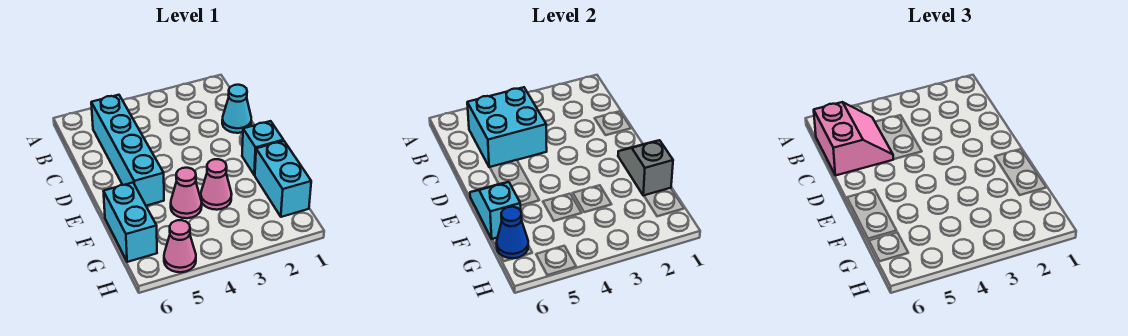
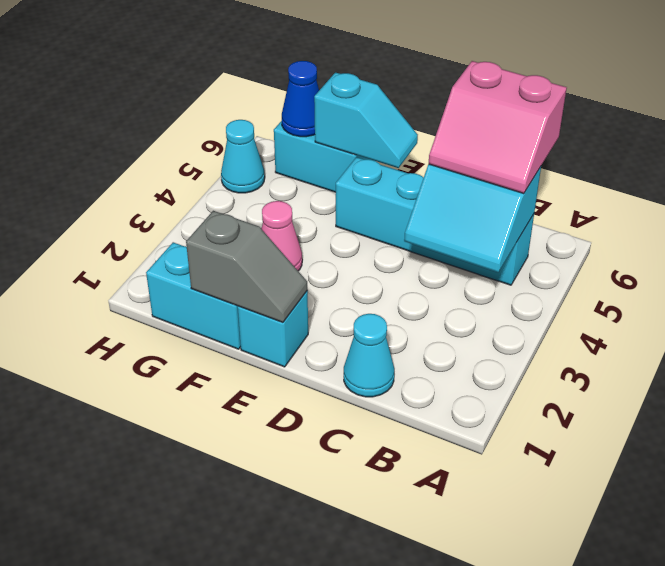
cyan brick B4:C5 level 2 -> cyan slope B4:C5 level 2 top 5
pink cone F4 level 1 -> none
pink cone H5 level 1 -> cyan cone H5 level 1

